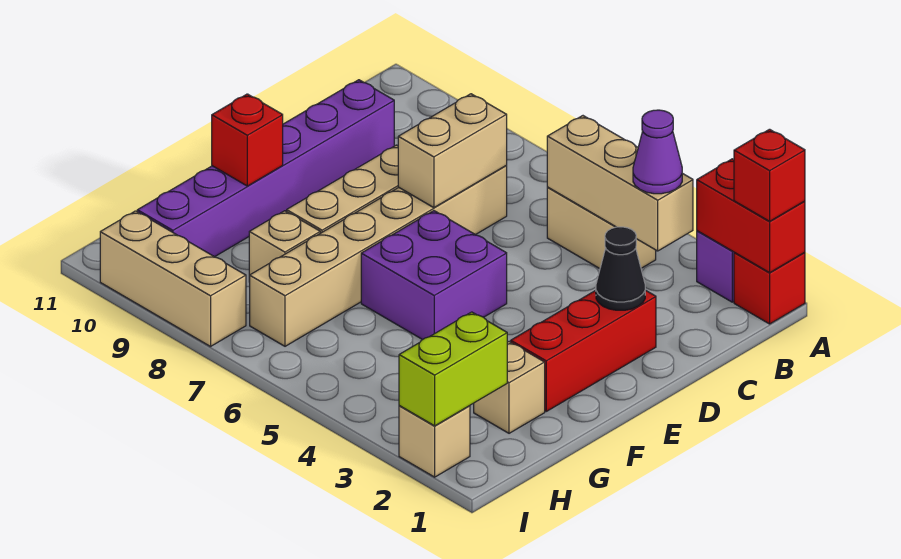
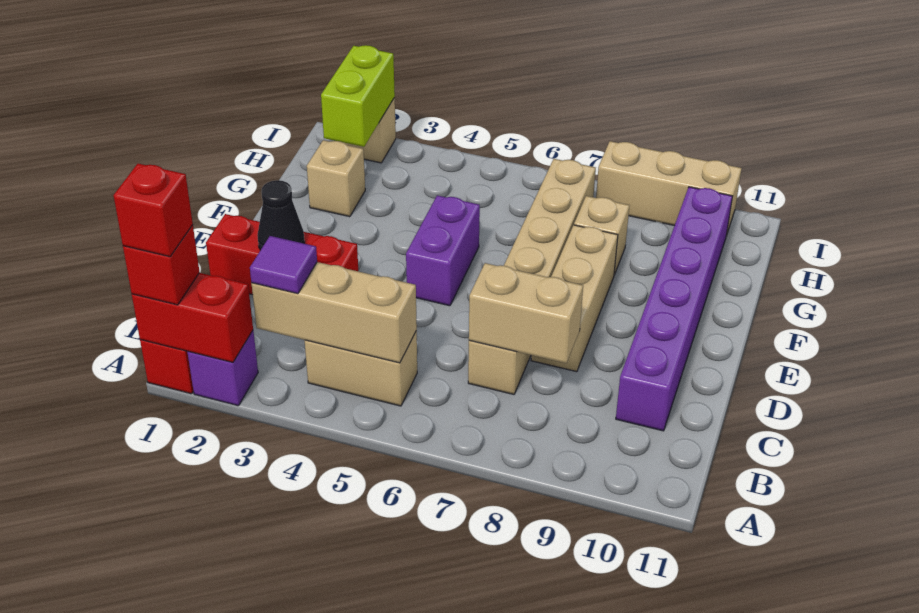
purple cone B3 level 3 -> purple tile B3 level 3
tan brick C7:D7 level 2 -> tan brick C7:C8 level 2
red brick D2:F2 level 1 -> red brick D1:D3 level 1
purple brick E5:F6 level 1 -> purple brick E5:F5 level 1
red brick F10 level 2 -> red brick A1 level 4

